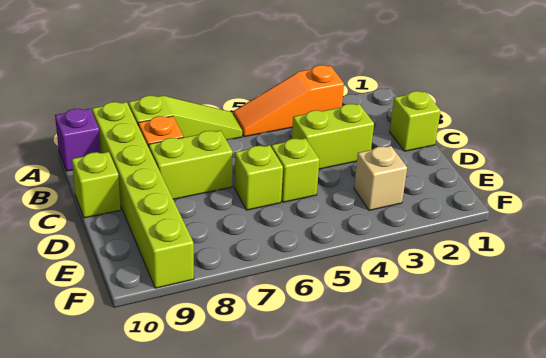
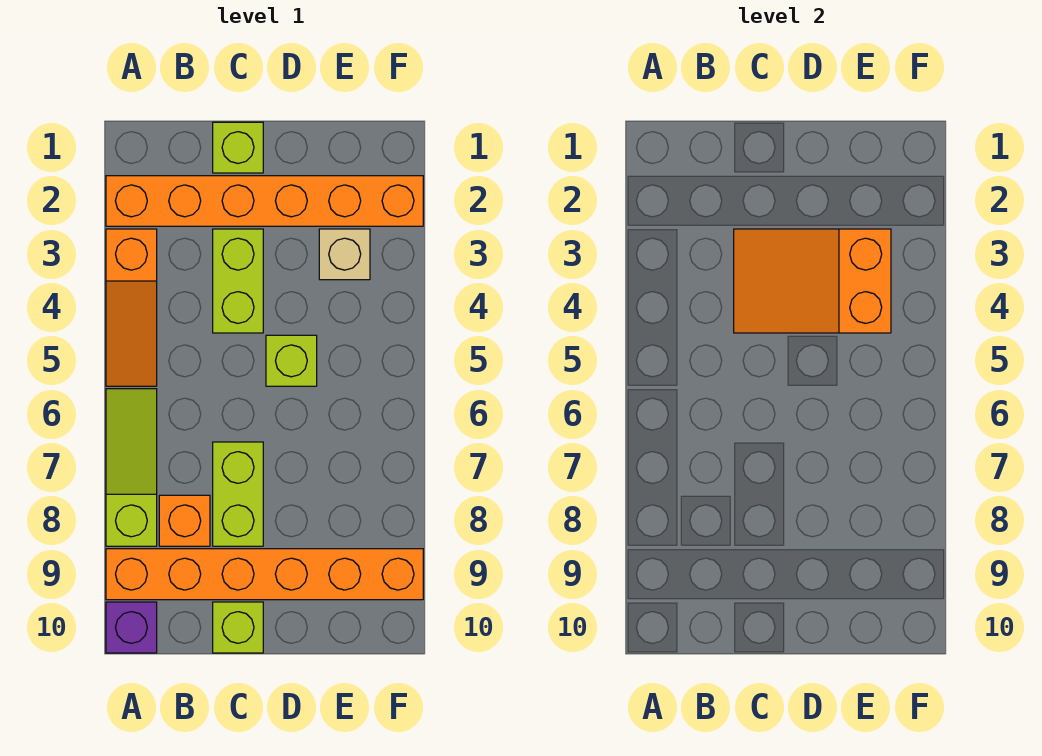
none -> orange brick A2:F2 level 1
lime brick A9:F9 level 1 -> orange brick A9:F9 level 1
none -> orange slope C3:E4 level 2 top E
lime brick D6 level 1 -> none

